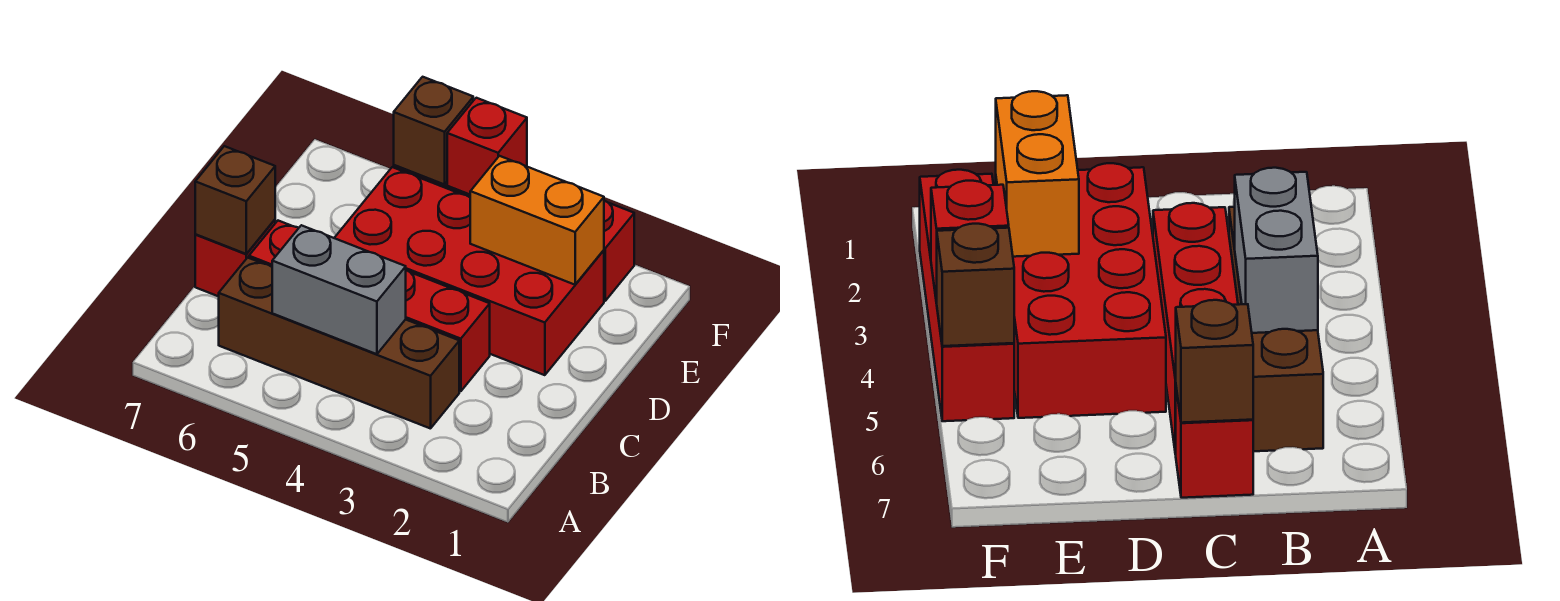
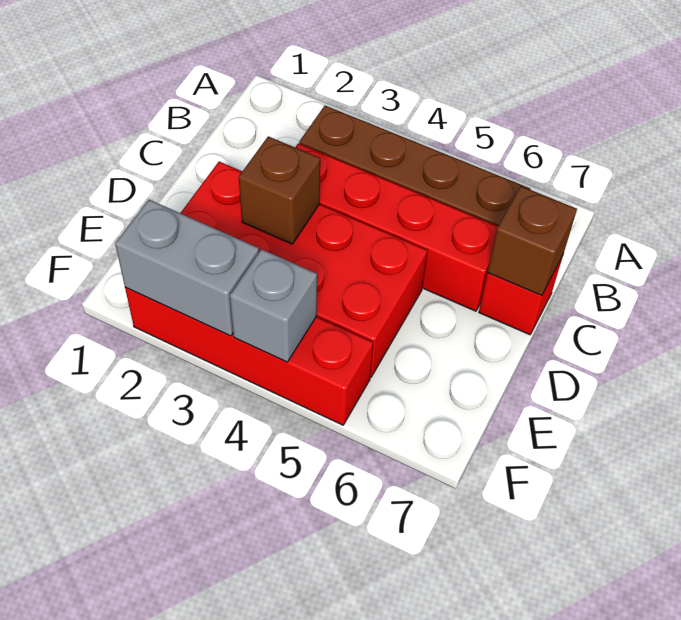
grey brick B4:B5 level 2 -> grey brick F2:F3 level 2
orange brick E2:E3 level 2 -> none
red brick F4 level 2 -> grey brick F4 level 2
brown brick F5 level 2 -> brown brick D3 level 2

